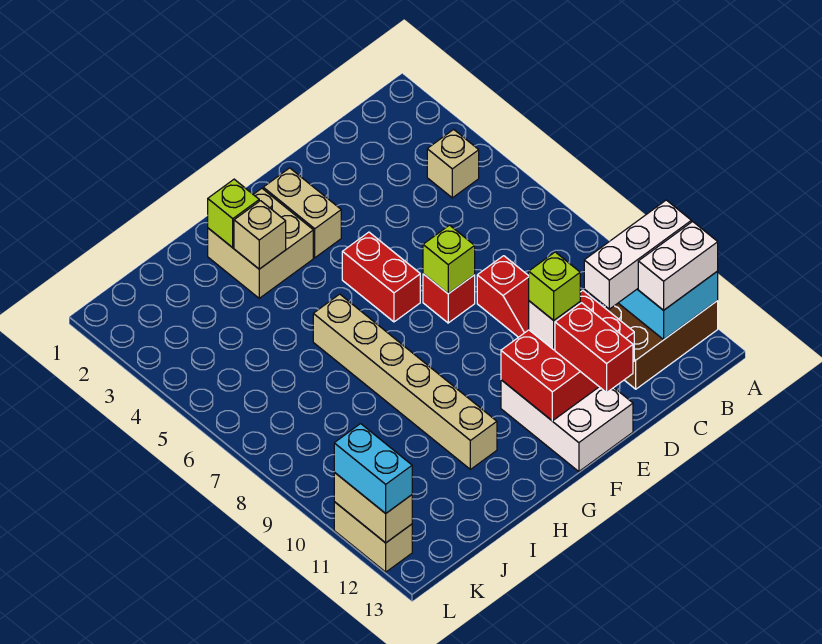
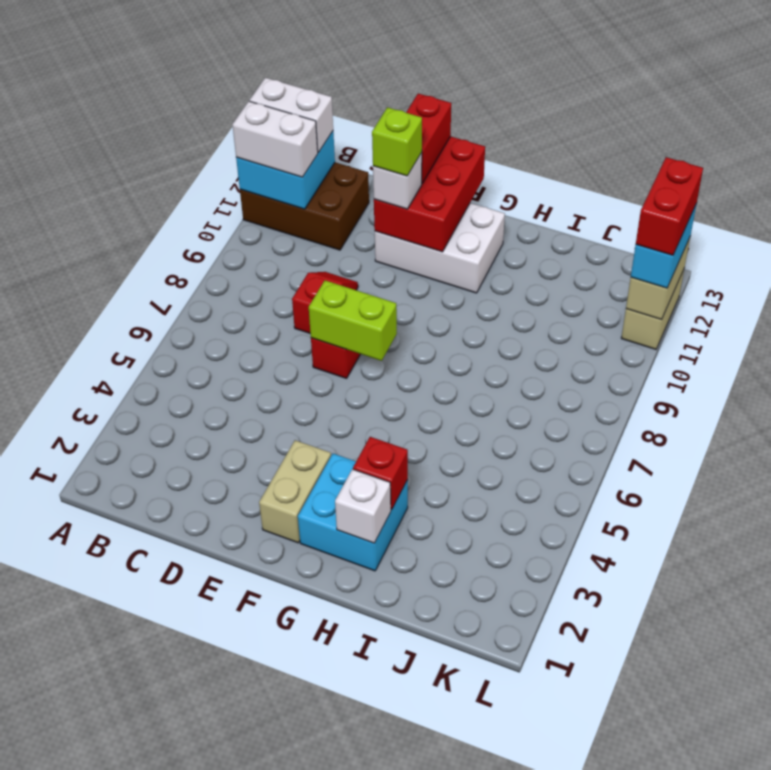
white brick A11:C11 level 3 -> white brick A11:B11 level 3
tan brick B4 level 1 -> none
red brick D11:F12 level 2 -> red brick E11:F13 level 2
lime brick E7 level 2 -> lime brick E7:F7 level 2
white brick E11:F13 level 1 -> white brick E11:G12 level 1
red brick F5:F6 level 1 -> red brick L11:L12 level 4
tan brick G2:H3 level 1 -> cyan brick G2:H3 level 1
lime brick H2 level 2 -> white brick H2 level 2
tan brick H3 level 2 -> red brick H3 level 2
tan brick H6:H11 level 1 -> none

